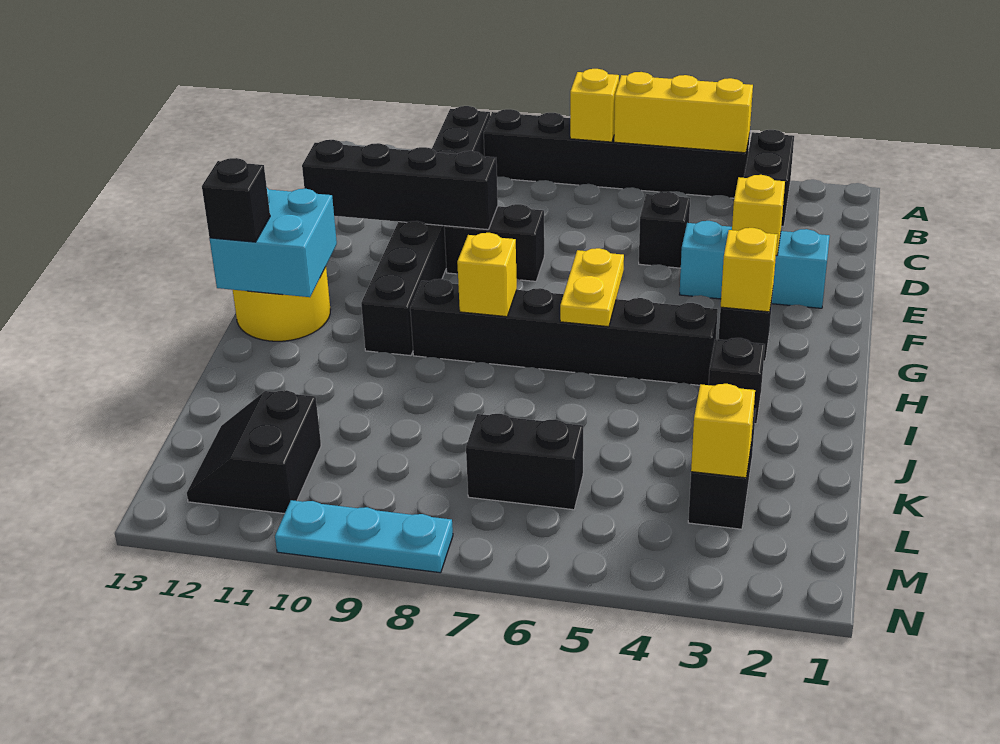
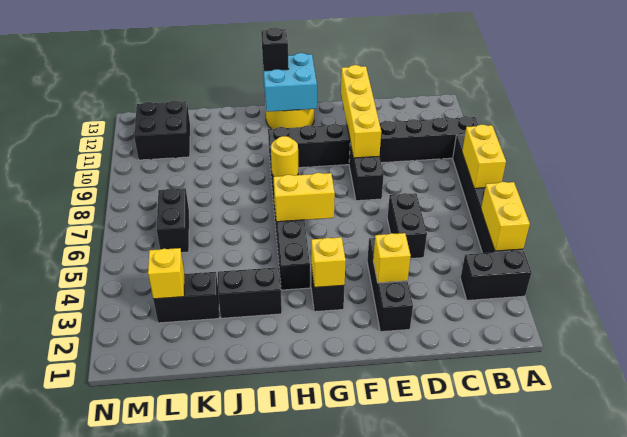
yellow brick A4:A6 level 2 -> yellow brick A4:A5 level 2
yellow brick A7 level 2 -> yellow brick A7:A8 level 2
black brick D5 level 1 -> black brick D5:D6 level 1
cyan brick E2:E4 level 1 -> black brick E2:E4 level 1
black brick E9:E12 level 2 -> yellow brick E9:E12 level 2
yellow plate G6:H6 level 2 -> yellow brick G6:H6 level 2
yellow brick H8 level 2 -> yellow round brick H8 level 2
black brick I3 level 1 -> black brick I3:J3 level 1
black slope L11:M12 level 1 top 11 -> black brick L11:M12 level 1
cyan plate N8:N10 level 1 -> none

